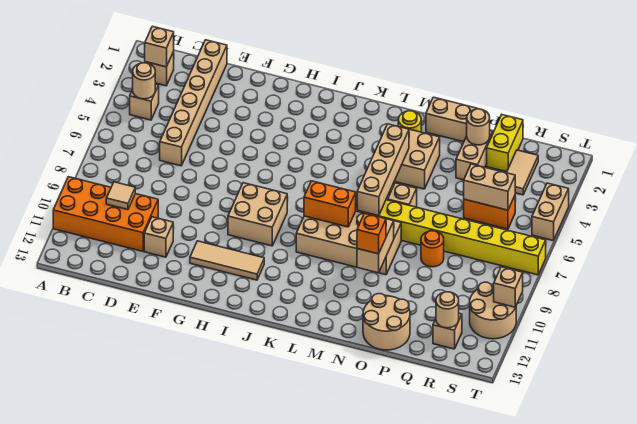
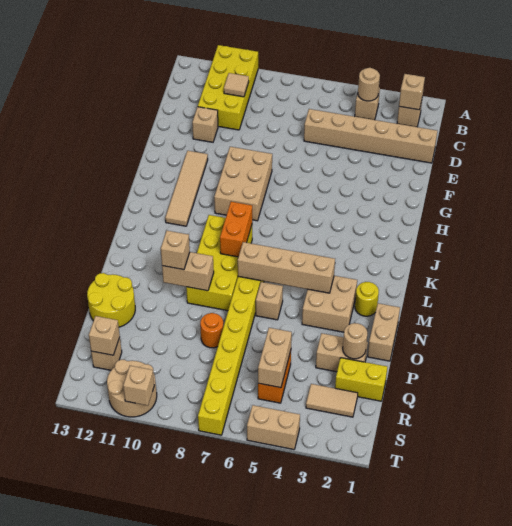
orange brick A10:D11 level 1 -> yellow brick A10:D11 level 1
tan tile G11:I11 level 1 -> tan tile G11:J11 level 1
tan brick H8:I9 level 1 -> tan brick G8:I9 level 1
tan brick K8:N9 level 1 -> yellow brick K8:N9 level 1
orange brick N10 level 3 -> tan brick N10 level 3
tan round brick O12:P13 level 1 -> yellow round brick O12:P13 level 1
tan round brick R12 level 2 -> tan brick R12 level 2

